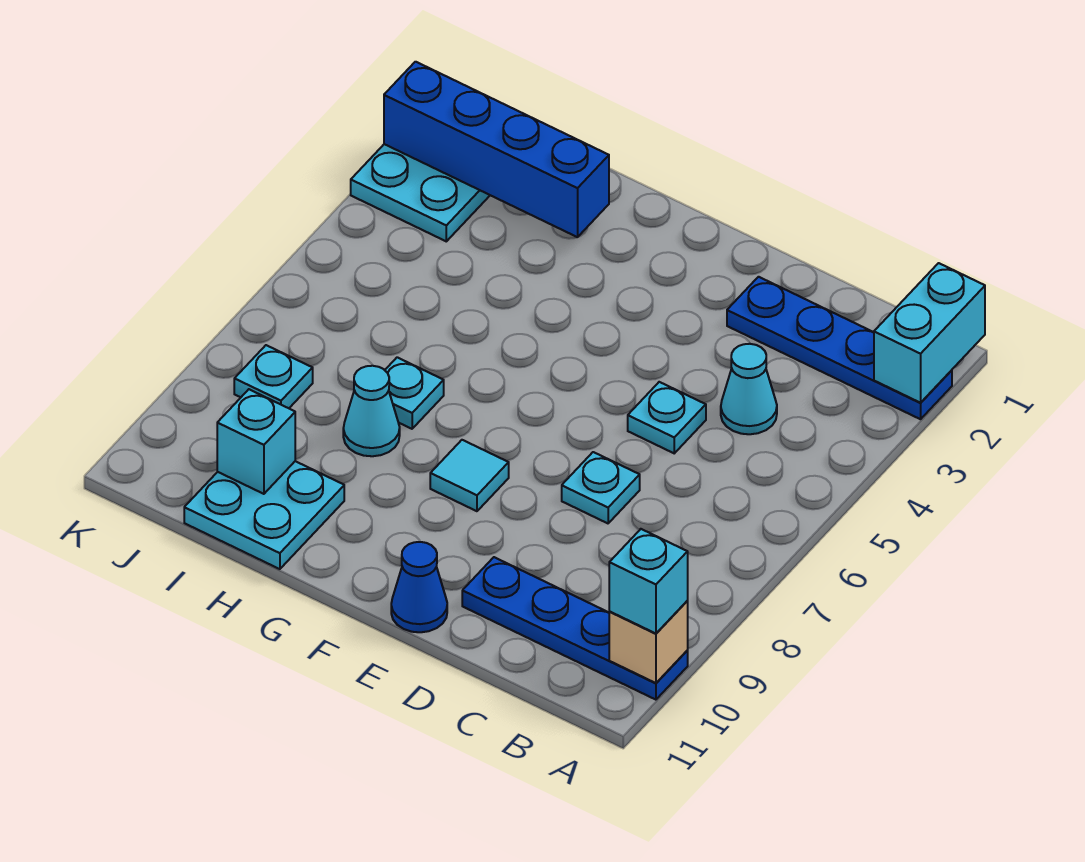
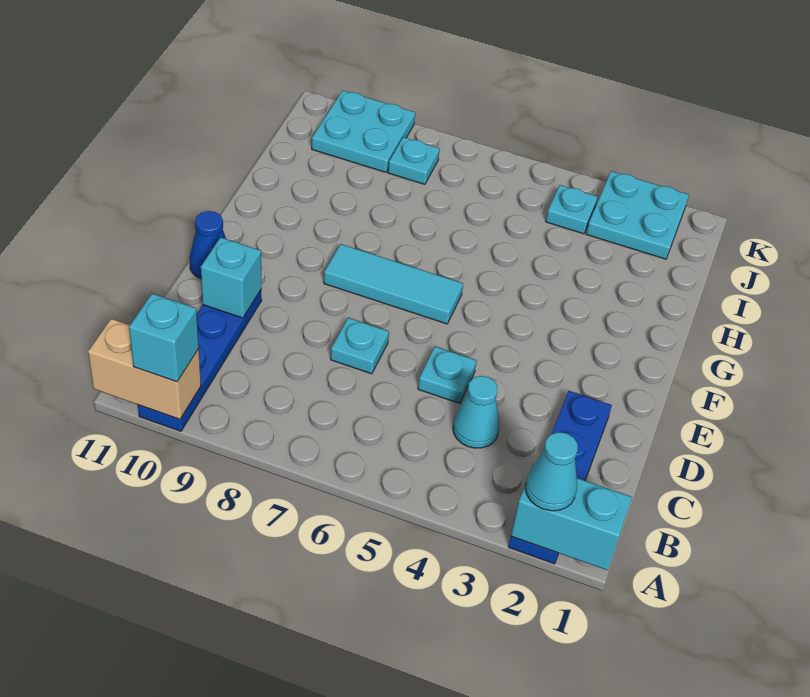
tan brick A10 level 2 -> tan brick A10:A11 level 2
cyan tile F8 level 1 -> cyan tile F6:F8 level 1
blue brick H2:K2 level 2 -> none
cyan plate H7 level 1 -> cyan plate J4 level 1
cyan cone H8 level 1 -> cyan cone A2 level 3
cyan plate H10:I11 level 1 -> cyan plate J9:K10 level 1
cyan brick I10 level 2 -> cyan brick D10 level 2

